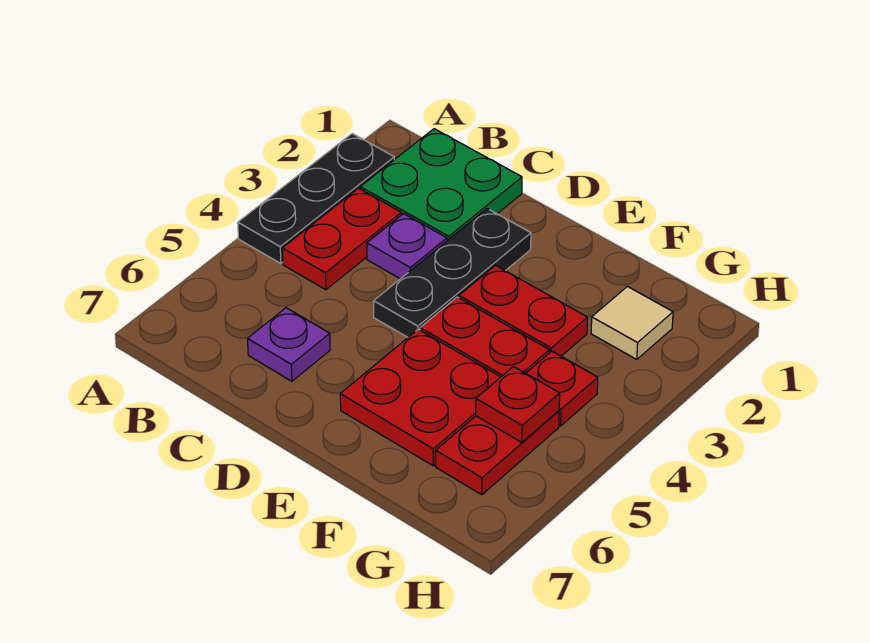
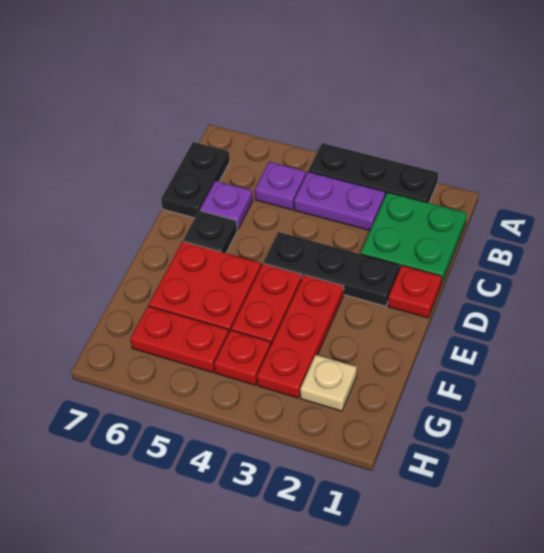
red plate B3:B4 level 1 -> purple plate B3:B4 level 1
none -> black plate B7:C7 level 1
purple plate C3 level 1 -> purple plate B5 level 1
none -> black plate D6 level 1
red plate E3:F3 level 1 -> red plate E3:G3 level 1
tan tile G2 level 1 -> tan plate G2 level 1
red plate G5 level 2 -> red plate D1 level 1

